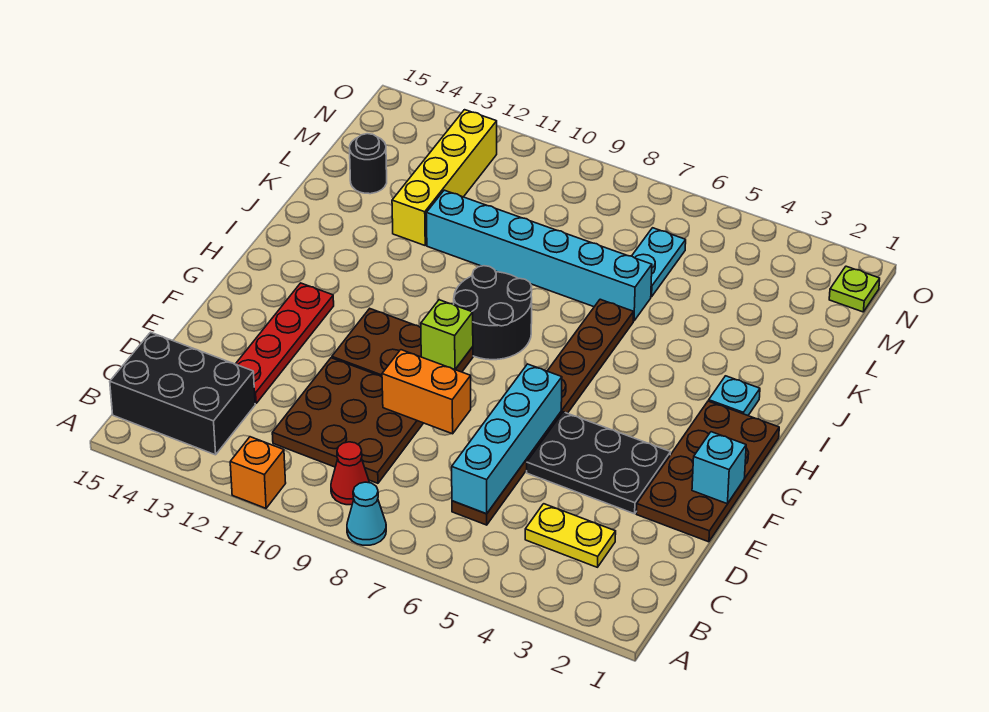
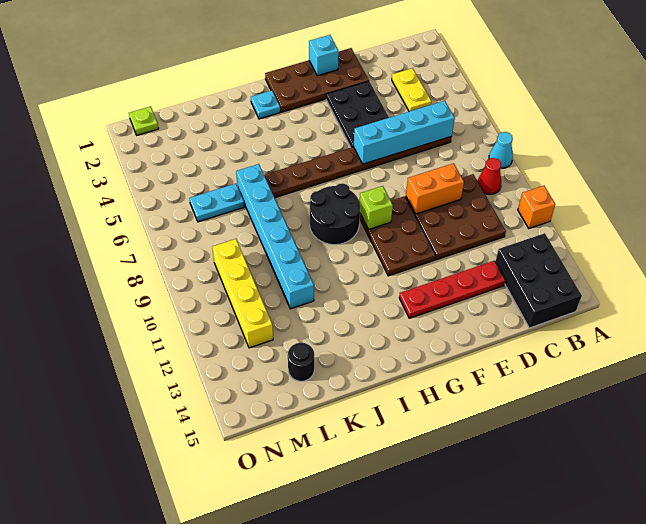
orange brick E8:E9 level 2 -> orange brick D9:E9 level 2
yellow brick K12:N12 level 1 -> yellow brick M9:M12 level 1

